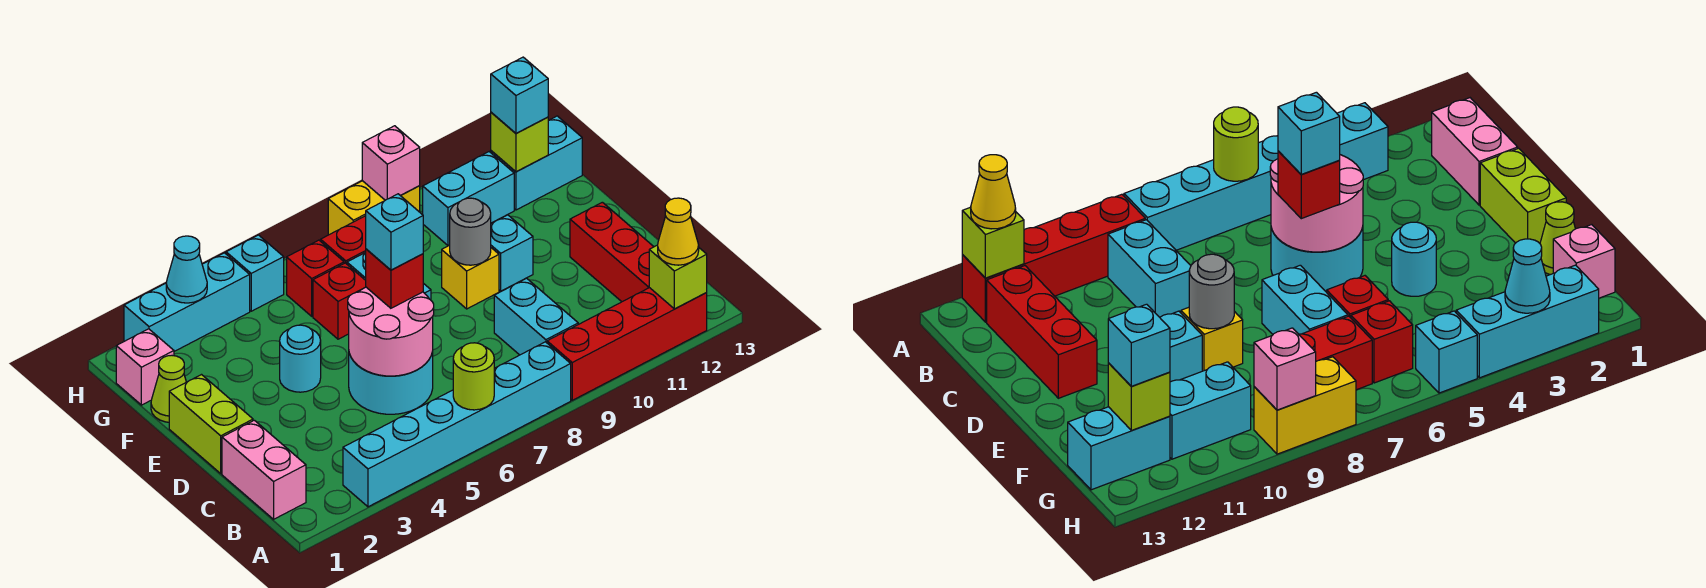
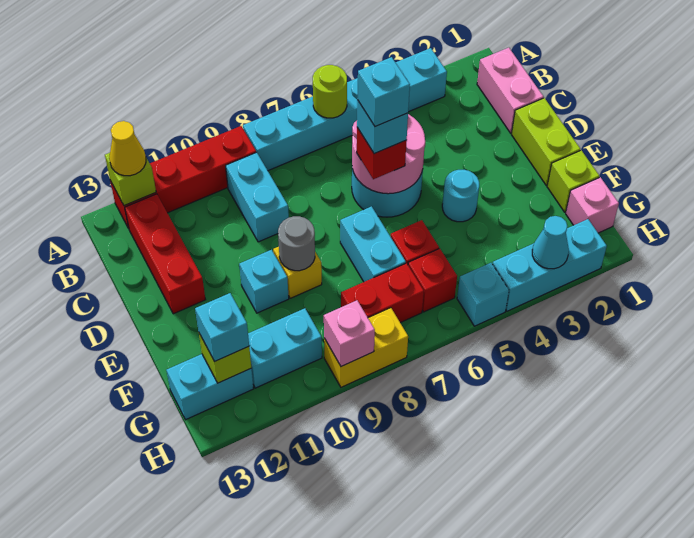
none -> cyan brick D6 level 5
lime cone F1 level 1 -> lime brick F1 level 1

